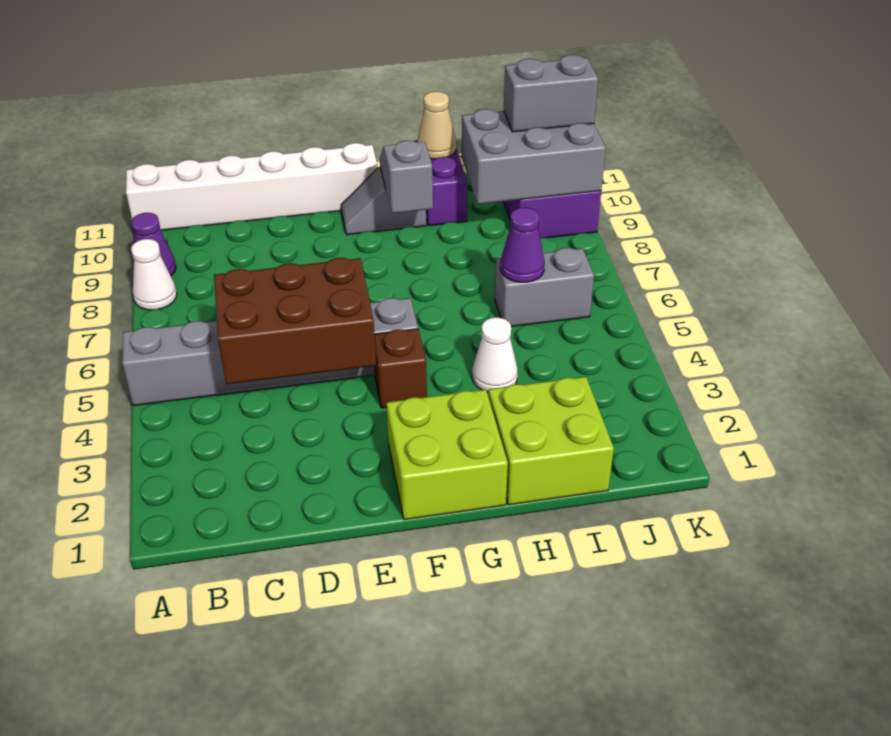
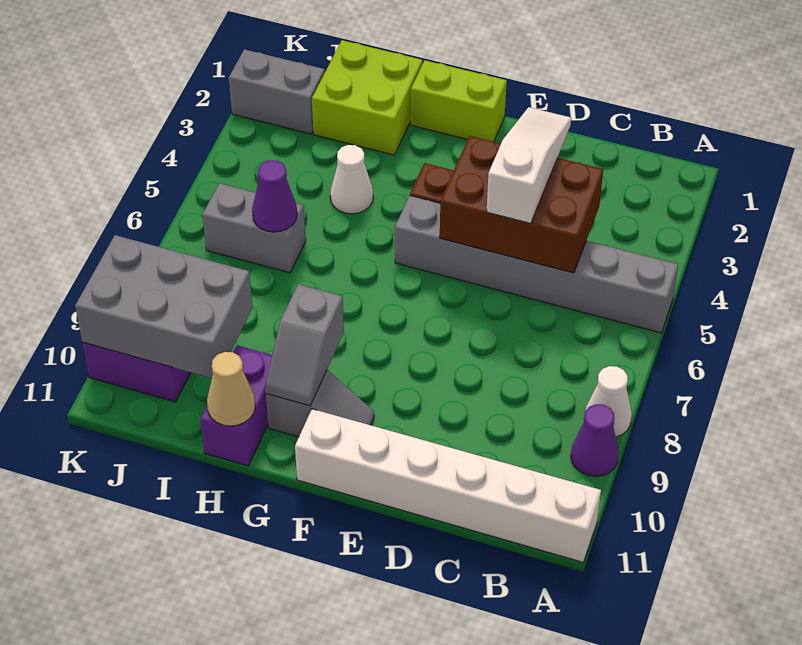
none -> white slope D3:D5 level 3 top 5
lime brick F1:G2 level 1 -> lime brick F1:G1 level 1
grey brick J10:K10 level 3 -> grey brick J2:K2 level 1

